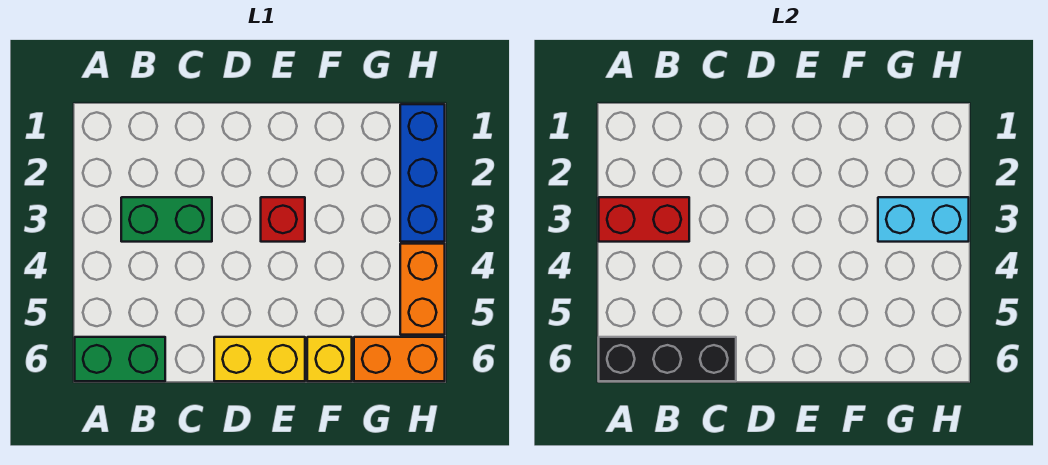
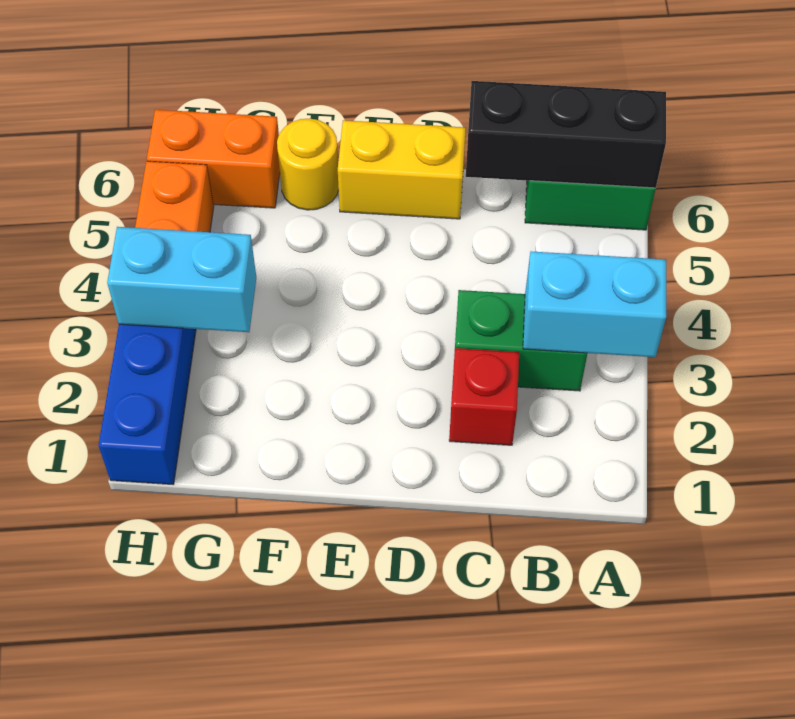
red brick A3:B3 level 2 -> cyan brick A3:B3 level 2
red brick E3 level 1 -> red brick C2 level 1
yellow brick F6 level 1 -> yellow round brick F6 level 1

